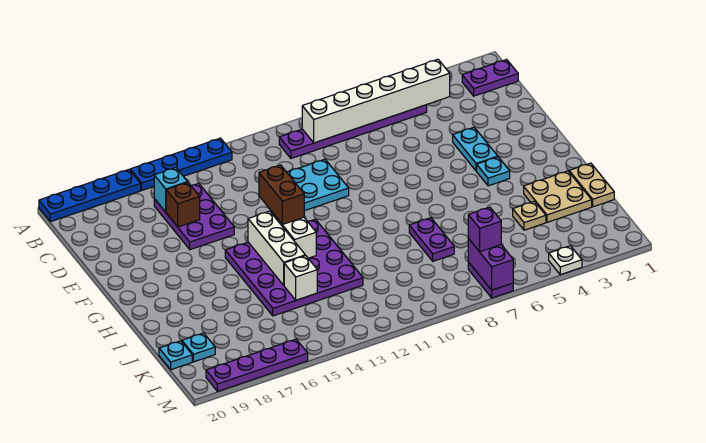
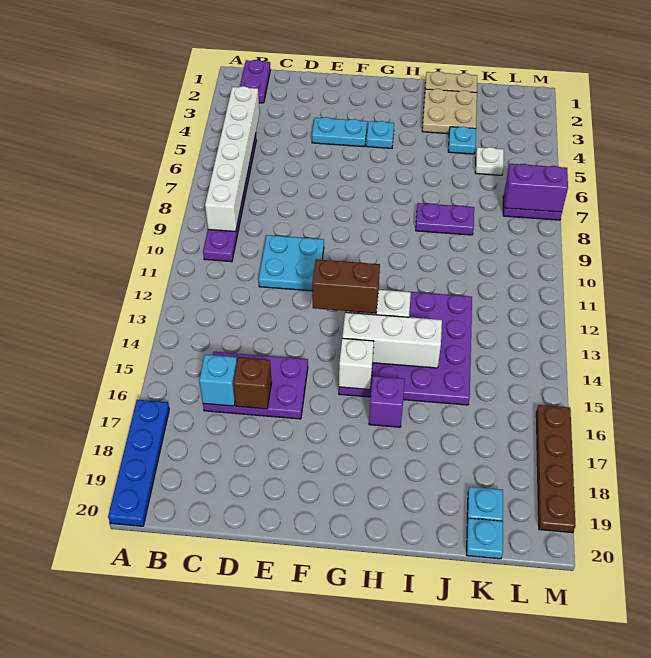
blue plate A13:A16 level 1 -> none
tan plate J4 level 1 -> cyan plate J4 level 1
white brick J14 level 2 -> white brick G15 level 2
purple brick L7 level 3 -> purple brick H16 level 1
white plate M4 level 1 -> white plate K5 level 1
purple plate M16:M19 level 1 -> brown plate M16:M19 level 1

